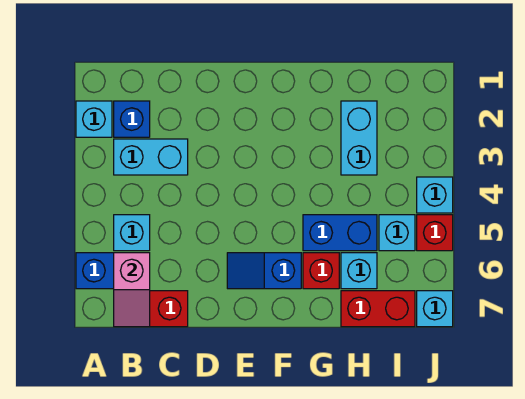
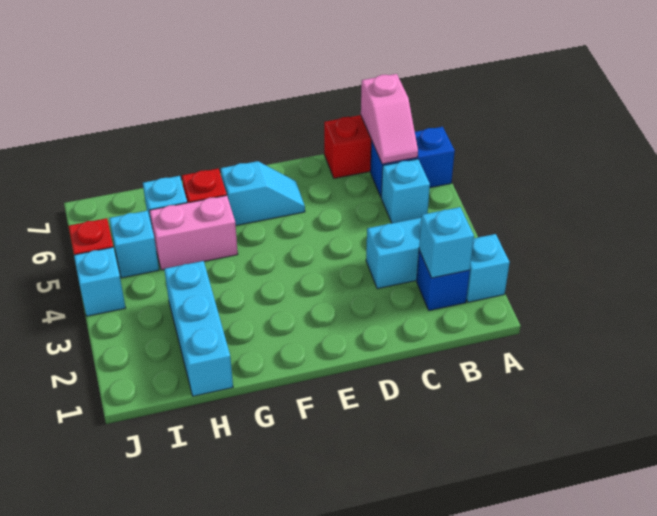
pink slope B6:B7 level 2 top 6 -> pink slope B6:B7 level 2 top 7
blue slope E6:F6 level 1 top F -> cyan slope E6:F6 level 1 top F
blue brick G5:H5 level 1 -> pink brick G5:H5 level 1
cyan brick H2:H3 level 1 -> cyan brick H1:H3 level 1
red brick H7:I7 level 1 -> none
cyan brick J7 level 1 -> cyan brick B2 level 2

